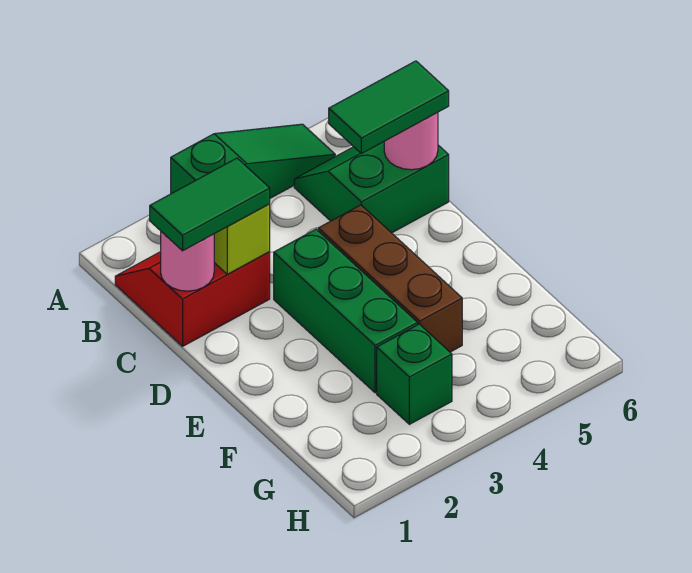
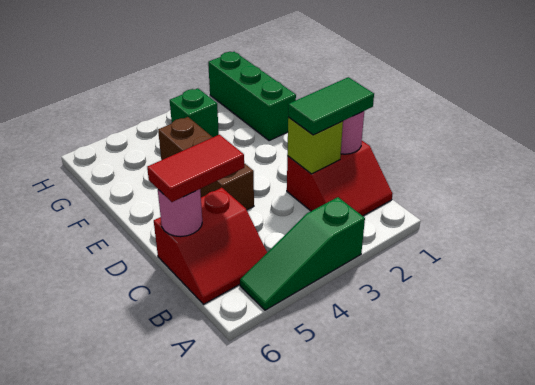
green slope B5:C6 level 1 top C -> red slope B5:C6 level 1 top C
green tile C5:C6 level 3 -> red tile C5:C6 level 3
green brick D3:F3 level 1 -> green brick F1:H1 level 1

